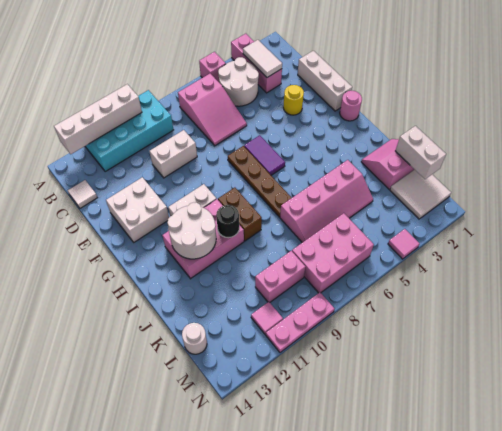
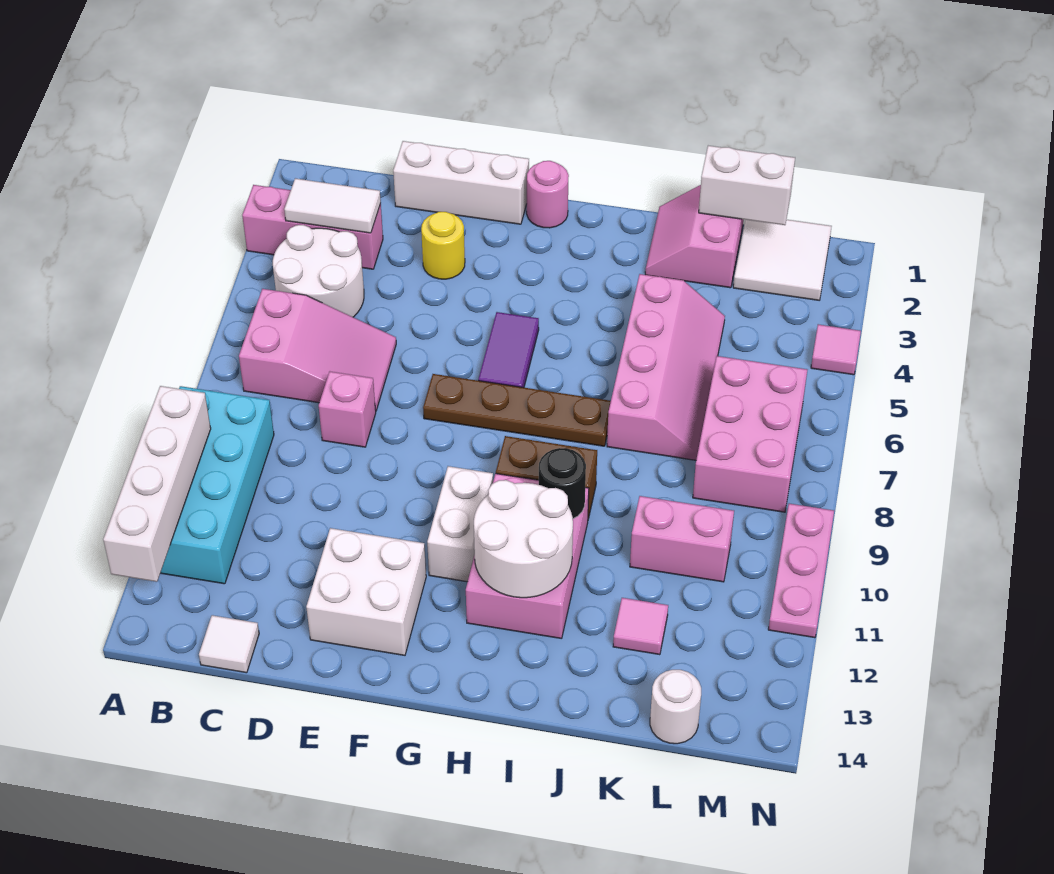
pink brick A5 level 1 -> pink brick D8 level 1
white brick D9:D10 level 1 -> none
purple tile F6:G6 level 1 -> purple tile G5:G6 level 1
pink brick L9:L10 level 1 -> pink brick K10:L10 level 1
pink tile M11 level 1 -> pink tile K12 level 1

